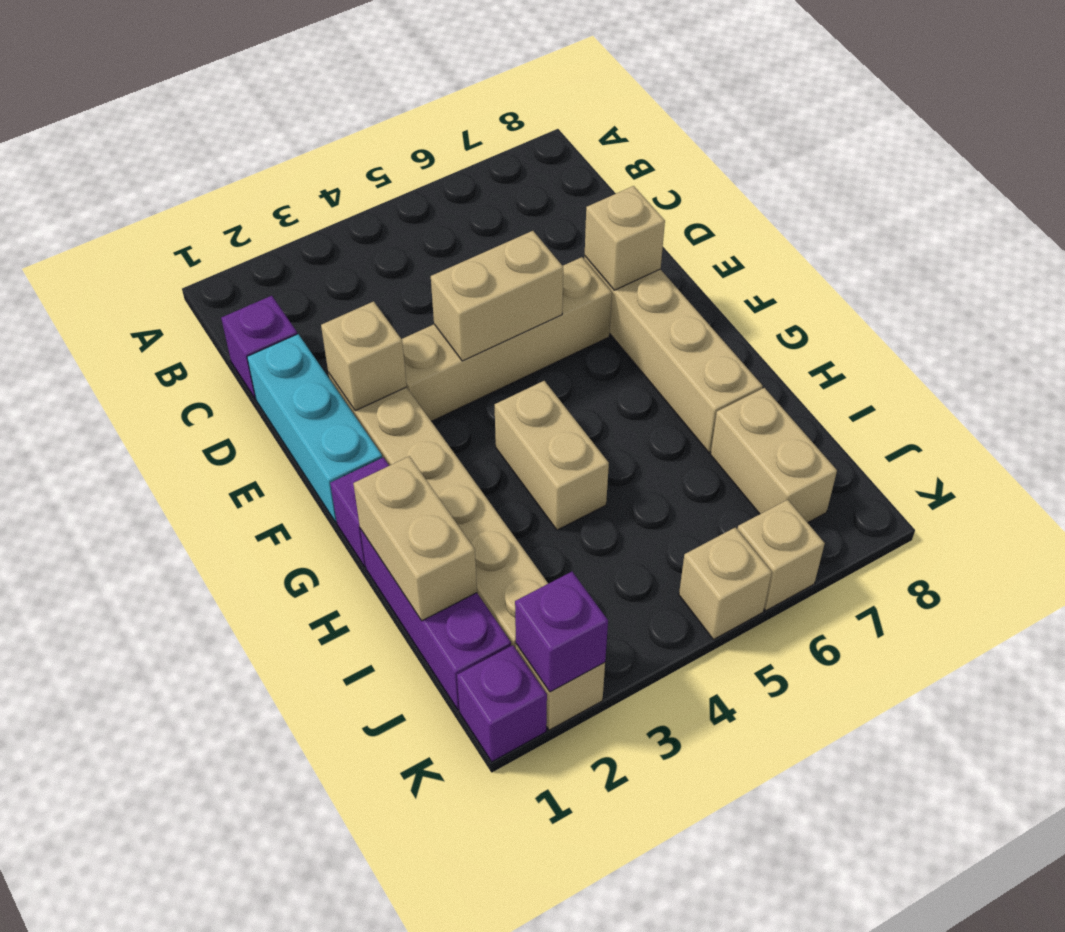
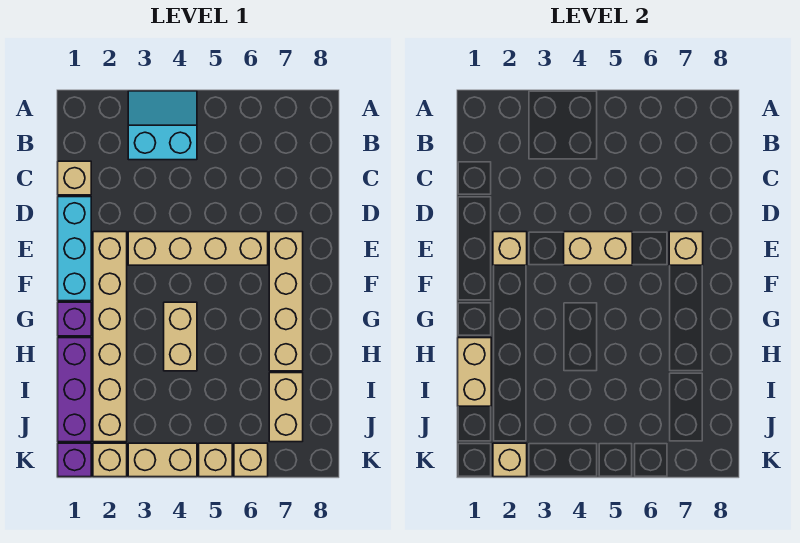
none -> cyan slope A3:B4 level 1 top B
purple brick C1 level 1 -> tan brick C1 level 1
purple brick K2 level 2 -> tan brick K2 level 2
none -> tan brick K3:K4 level 1

